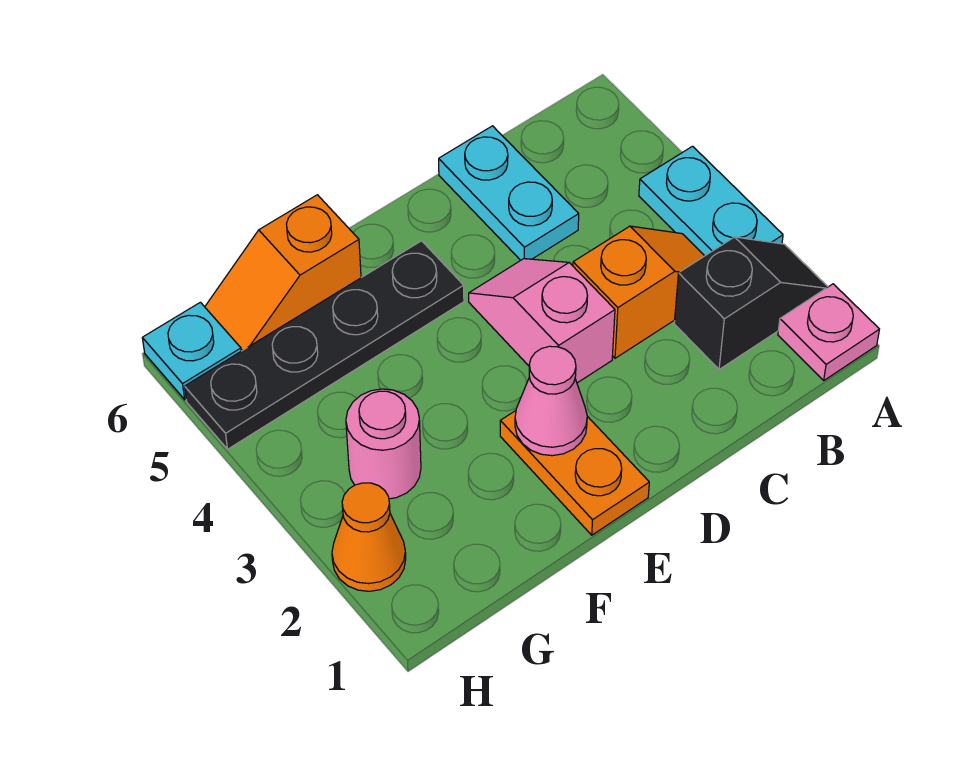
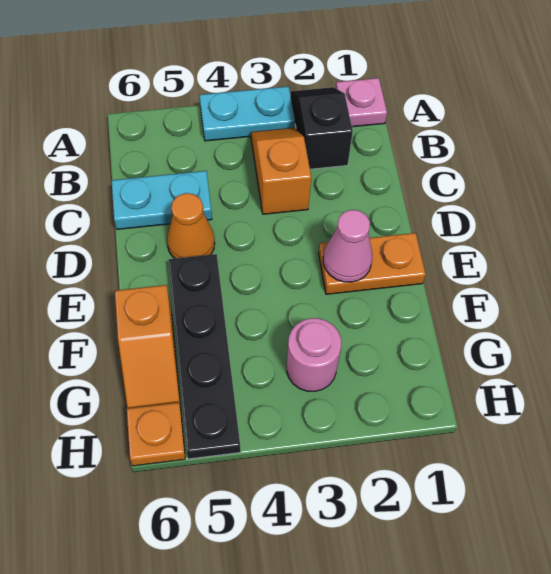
pink slope D3:D4 level 1 top 3 -> none
orange cone H2 level 1 -> orange cone D5 level 1
cyan plate H6 level 1 -> orange plate H6 level 1

